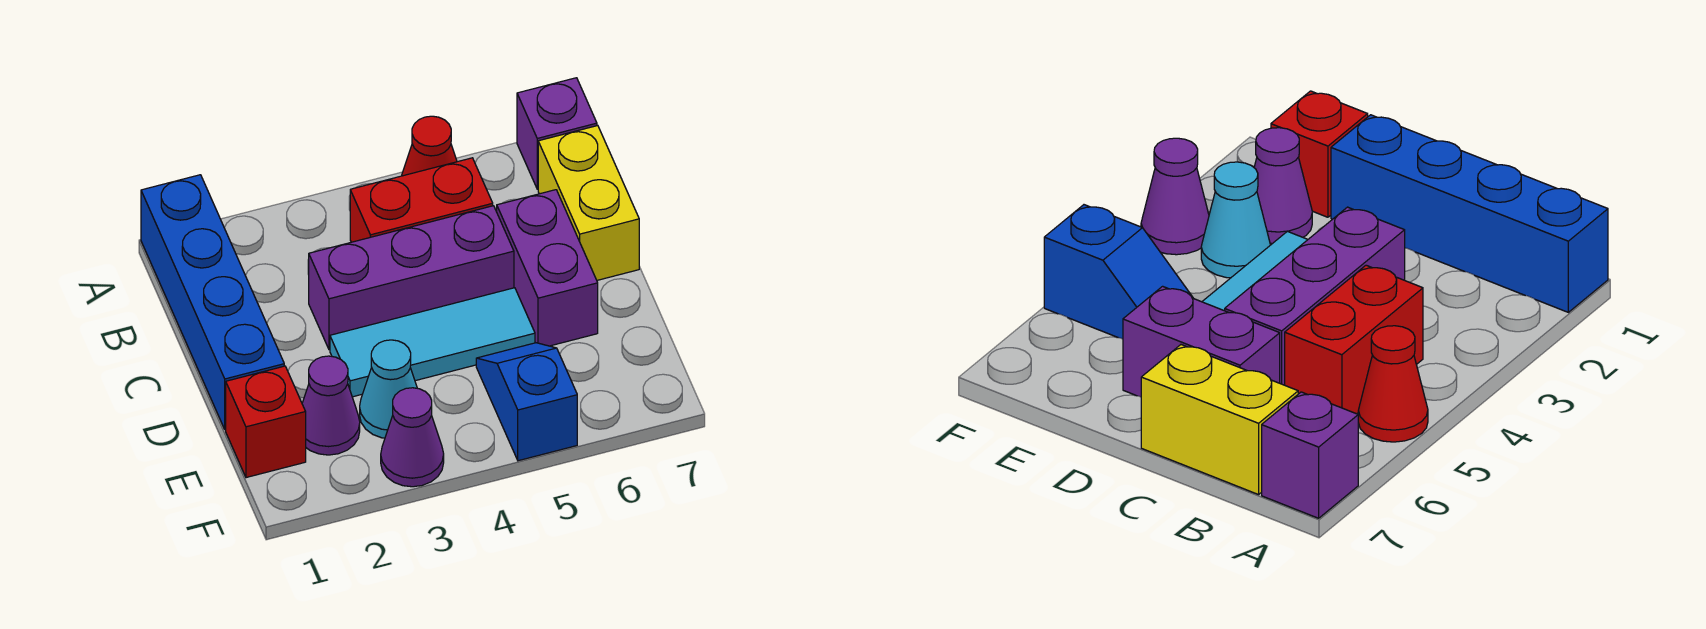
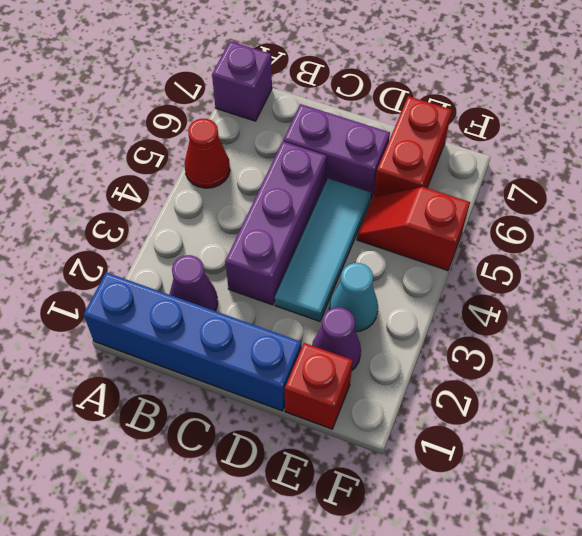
red brick B4:B5 level 1 -> red brick E6:E7 level 1
yellow brick B7:C7 level 1 -> none
blue slope E5:F5 level 1 top F -> red slope E5:F5 level 1 top F
purple cone F3 level 1 -> purple cone B2 level 1

